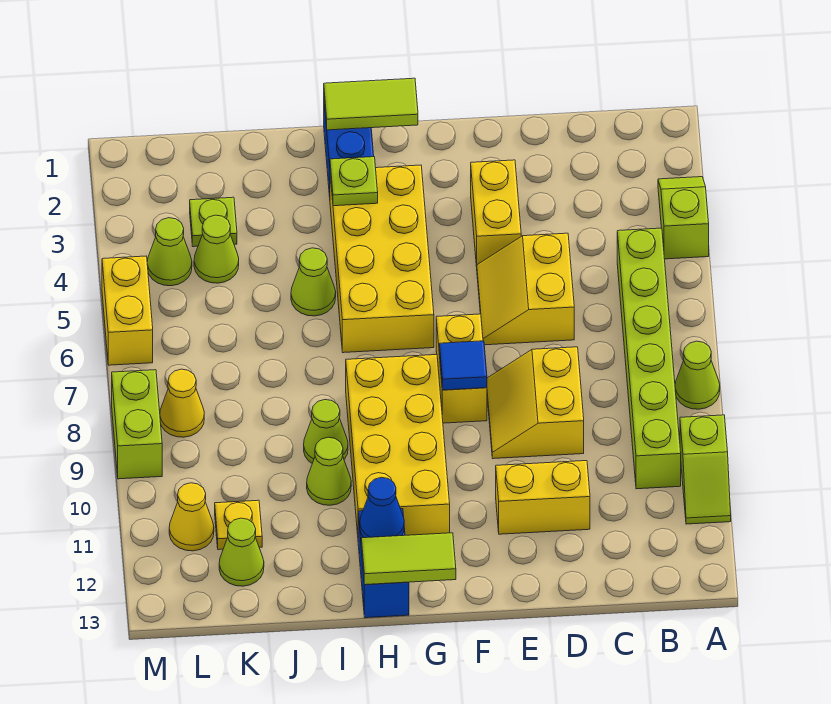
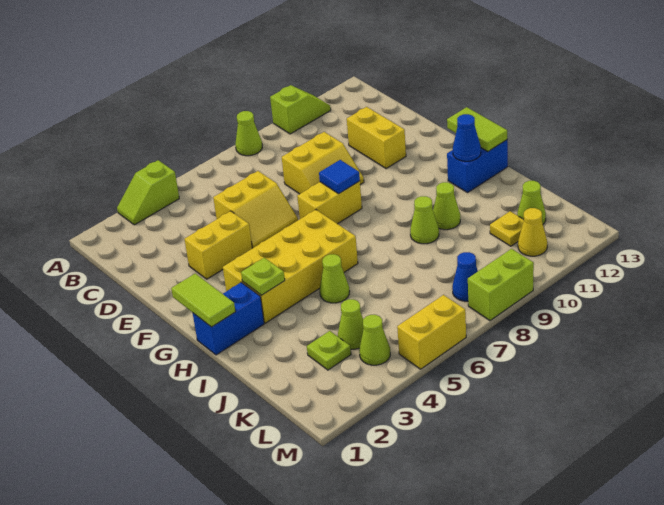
lime brick B5:B10 level 1 -> none
yellow brick G8:H11 level 1 -> none
yellow cone L8 level 1 -> blue cone L8 level 1

